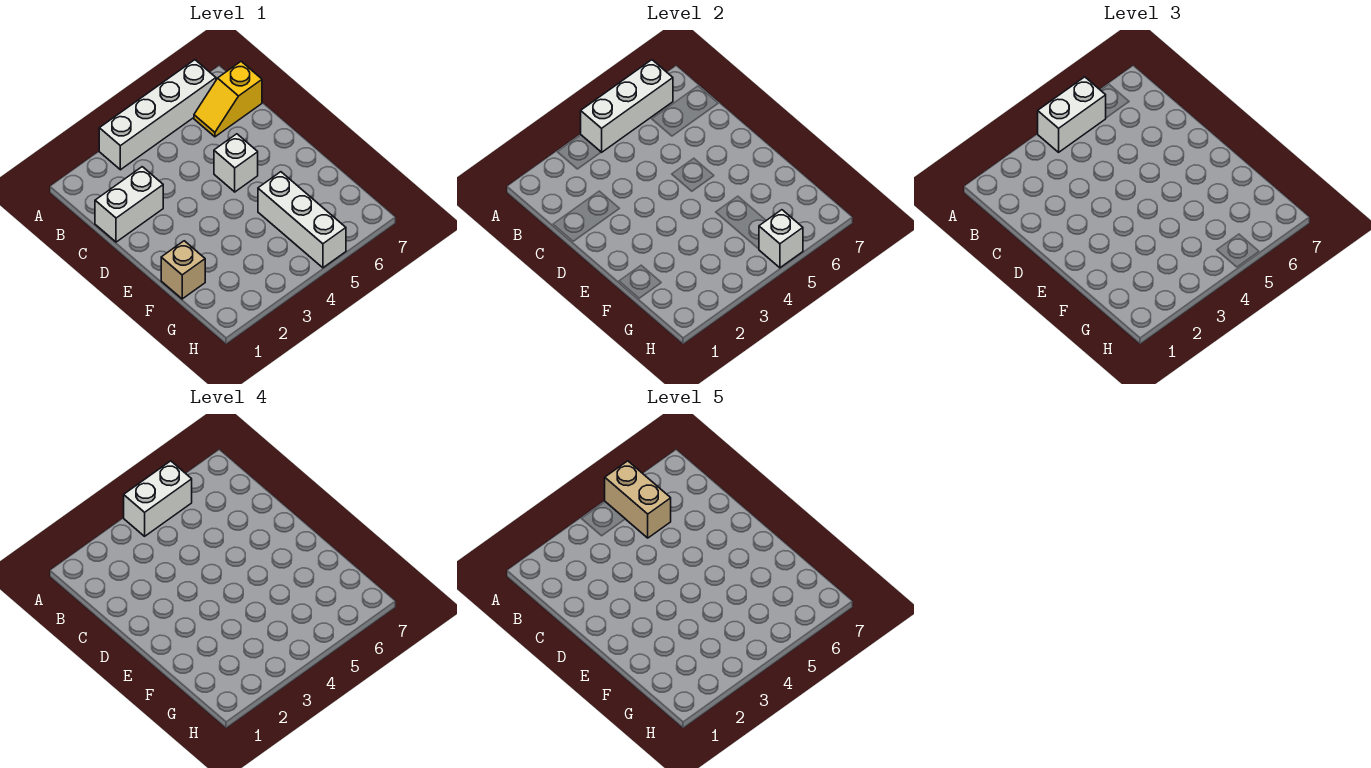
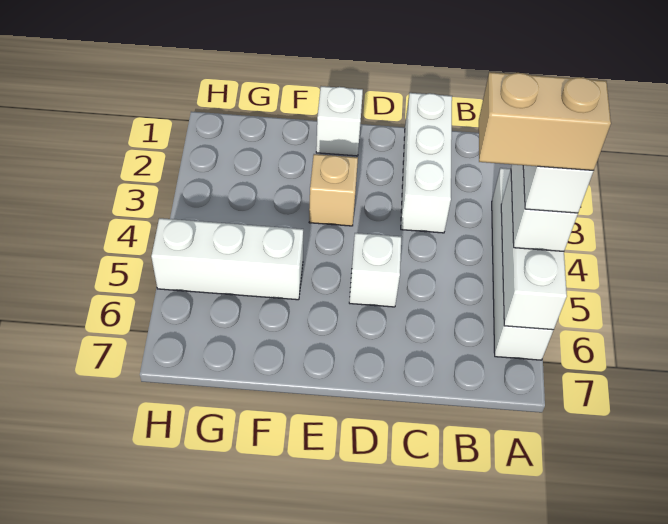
yellow slope B6:B7 level 1 top 7 -> none
white brick C1:C2 level 1 -> white brick C1:C3 level 1
tan brick F1 level 1 -> tan brick E3 level 1
white brick H5 level 2 -> white brick E1 level 1

